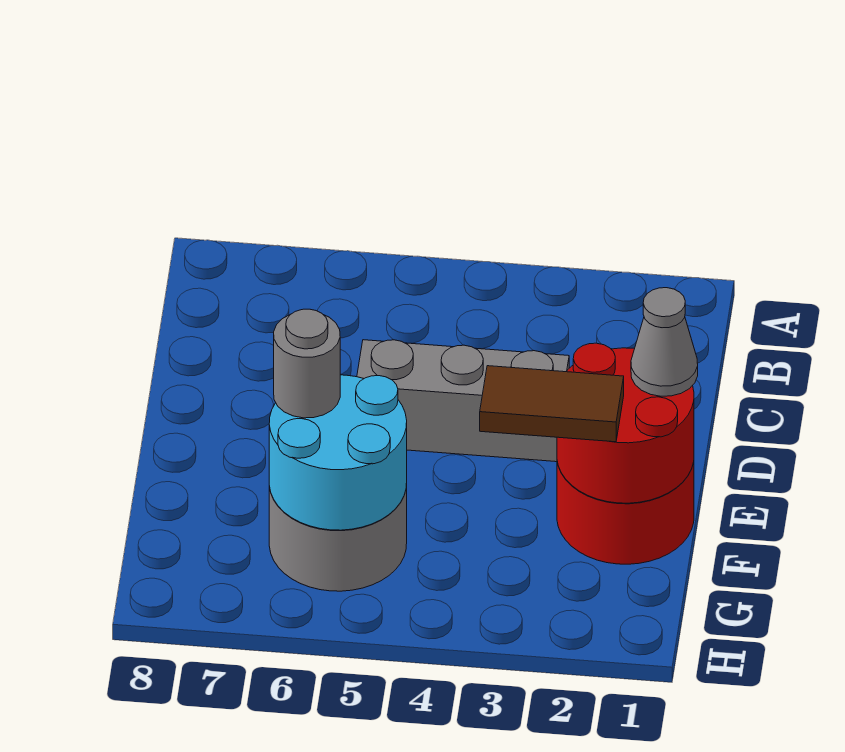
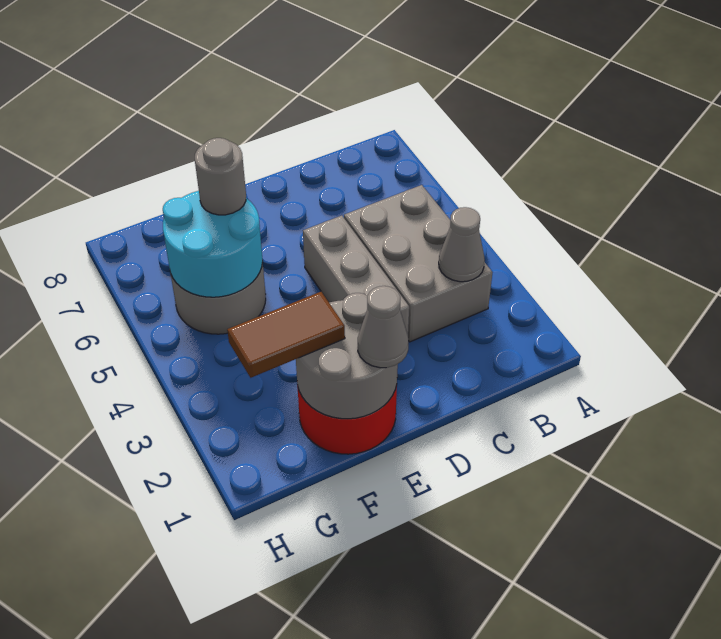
none -> grey brick B3:C5 level 1
none -> grey cone B3 level 2
red round brick E1:F2 level 2 -> grey round brick E1:F2 level 2
brown tile F2:F3 level 3 -> brown tile F2:G2 level 3

